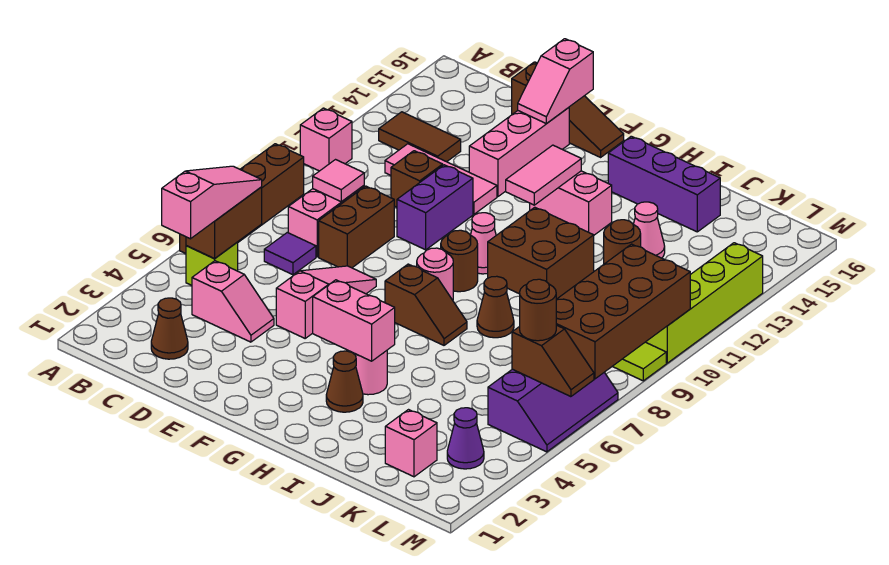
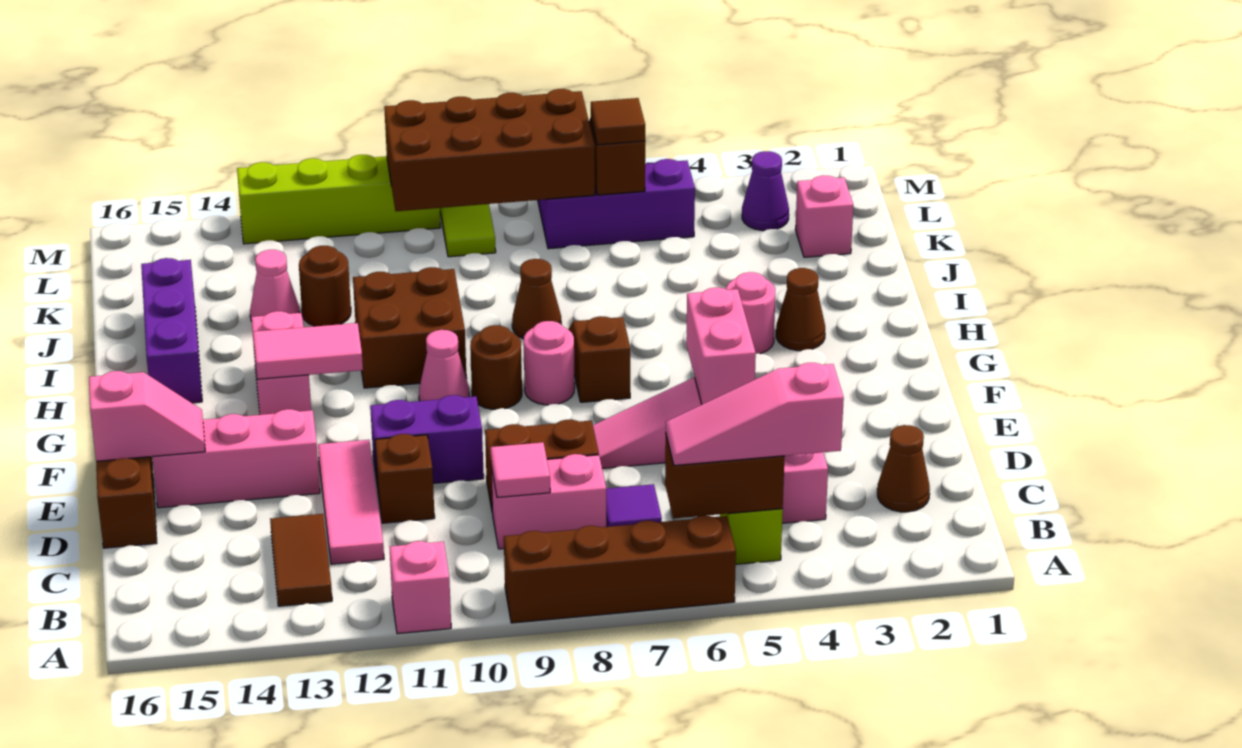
pink brick G4:H4 level 2 -> pink brick E5:F5 level 2
brown round brick L6 level 3 -> brown tile L6 level 3

